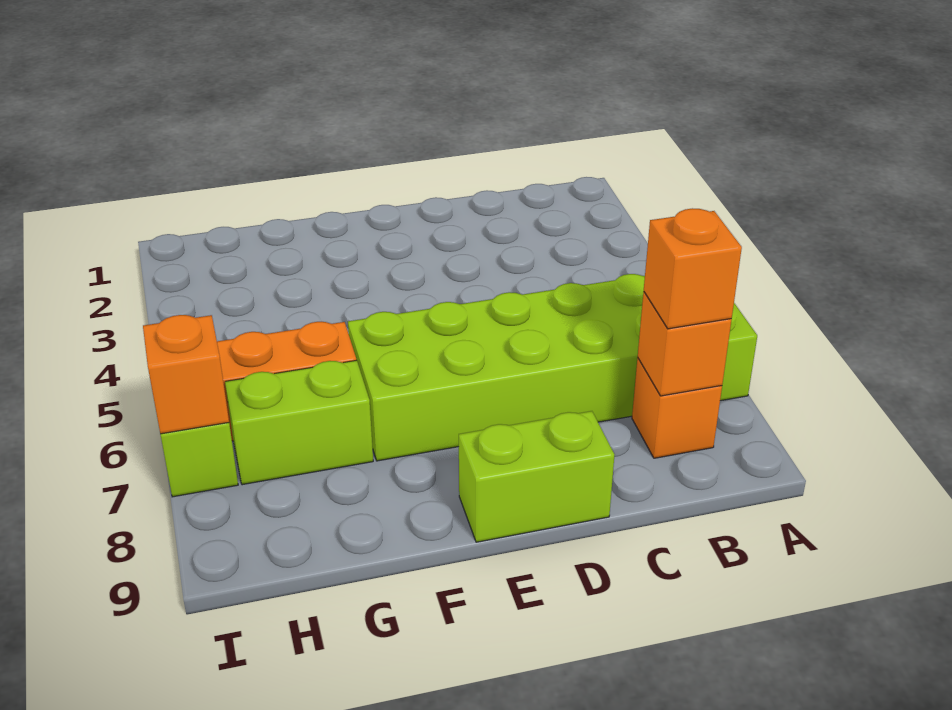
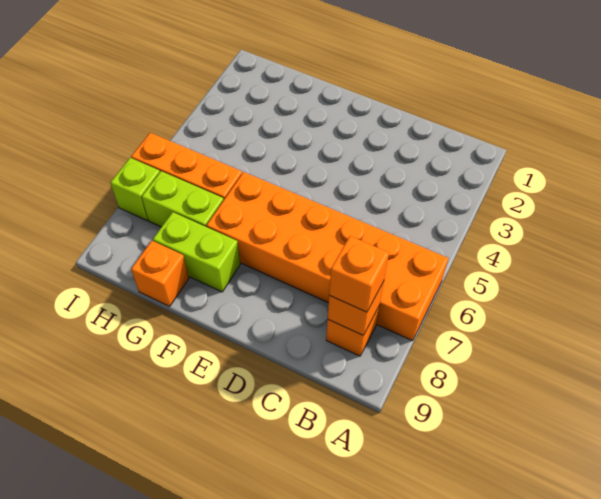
lime brick A6:F7 level 1 -> orange brick A6:F7 level 1
lime brick D9:E9 level 1 -> lime brick F8:G8 level 1
orange brick I7 level 2 -> orange brick G9 level 1

